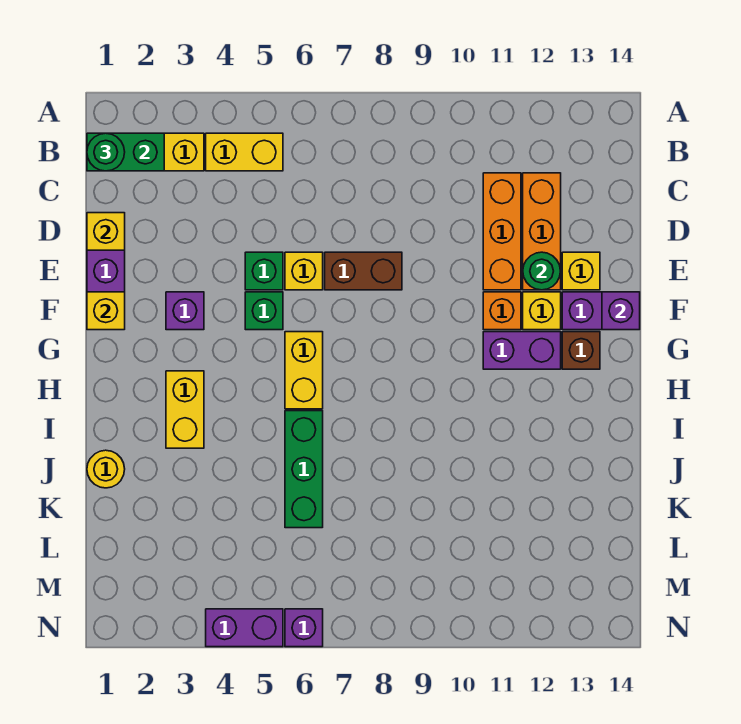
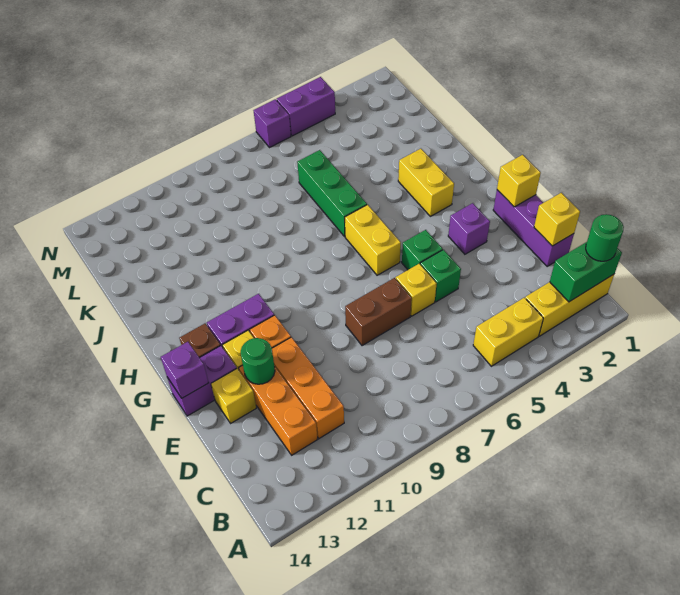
yellow round brick J1 level 1 -> none

